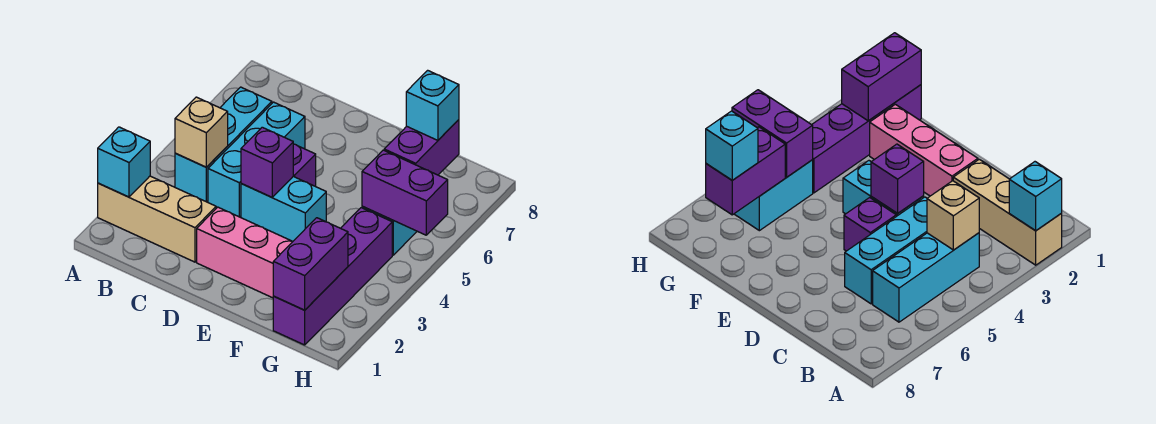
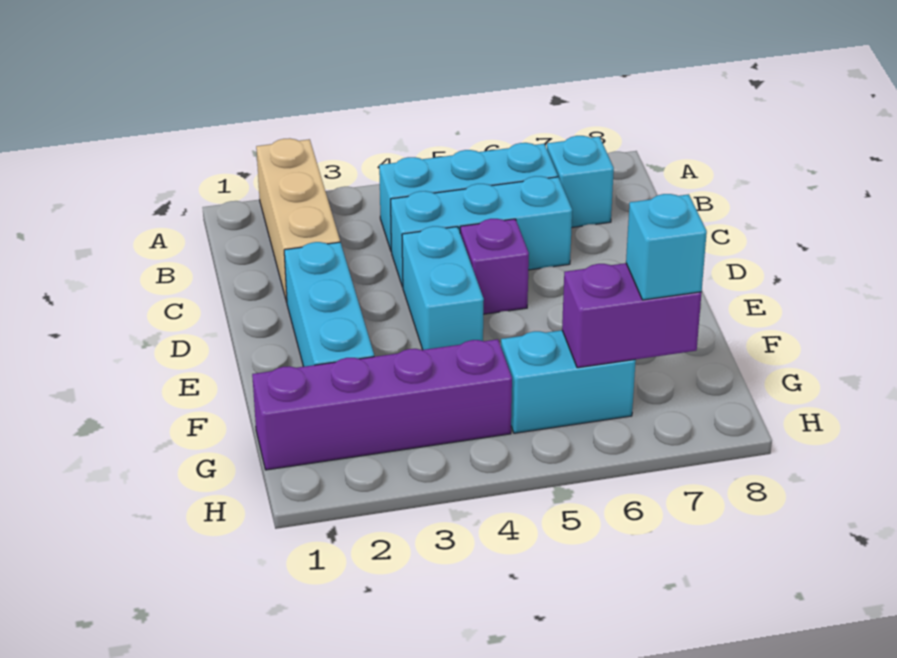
cyan brick A2 level 2 -> cyan brick B7 level 1
tan brick B4 level 2 -> none
pink brick D2:F2 level 1 -> cyan brick D2:F2 level 1
purple brick D4 level 2 -> none
purple brick G1:G2 level 2 -> none
purple brick G5:H5 level 2 -> none

